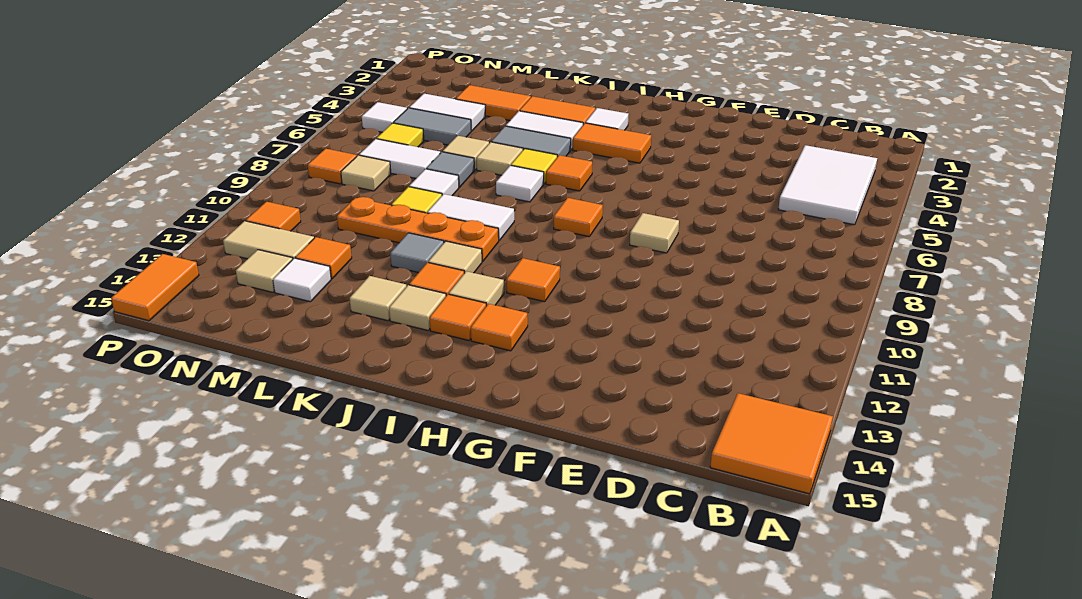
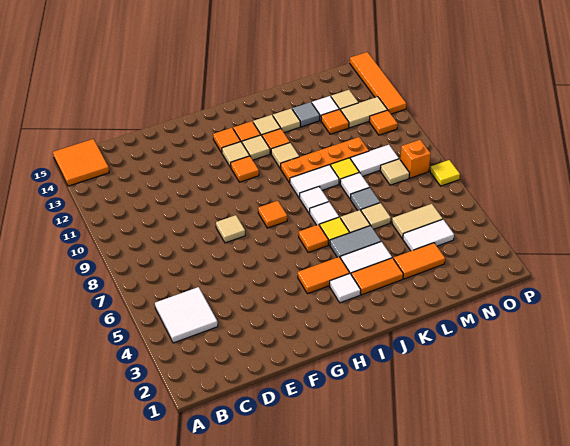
white tile B3:C5 level 1 -> white tile B4:C5 level 1
none -> tan tile H12 level 1
grey tile K11 level 1 -> grey tile L13 level 1
grey tile M5:N5 level 1 -> tan tile M5:N5 level 1
white tile M7:N7 level 1 -> white tile M9:N9 level 1
yellow tile N6 level 1 -> yellow tile P7 level 1
white tile O5 level 1 -> white tile J8 level 1
orange tile O8 level 1 -> orange brick O8 level 1
orange tile P14:P15 level 1 -> orange tile P12:P15 level 1

